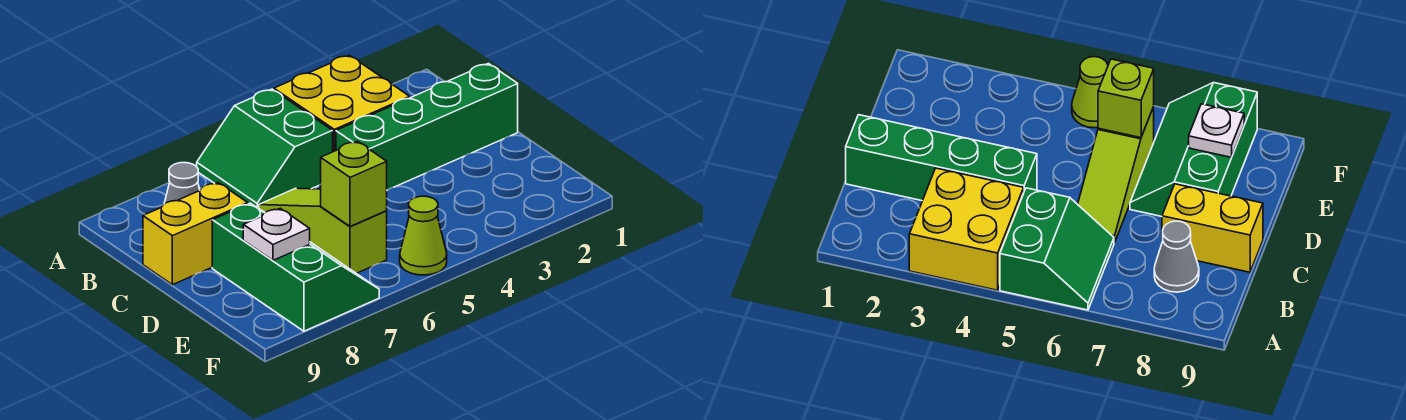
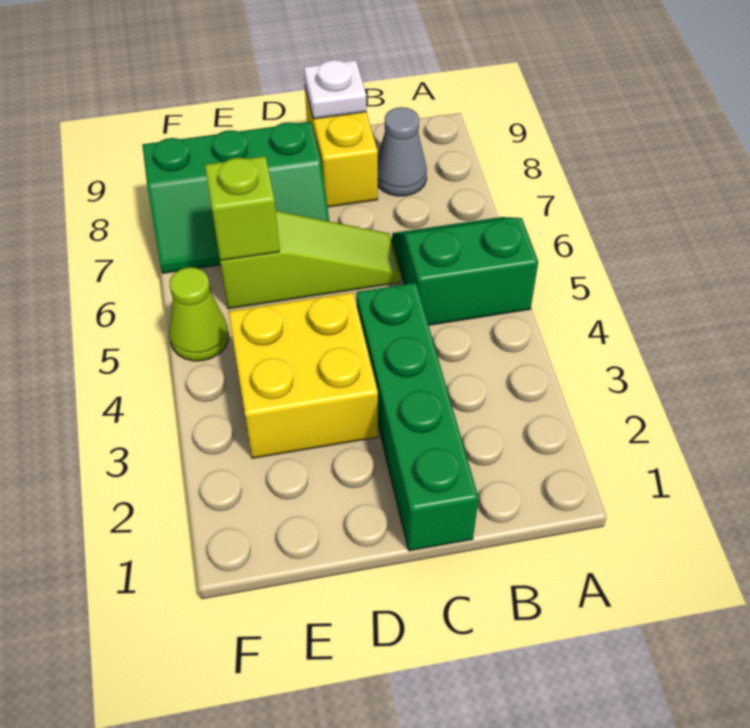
yellow brick A3:B4 level 1 -> yellow brick D3:E4 level 1
white plate E8 level 2 -> white plate C9 level 2

